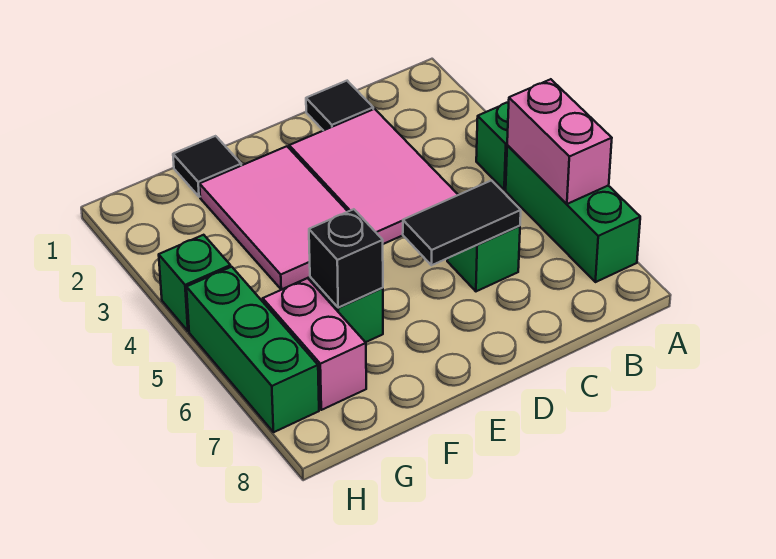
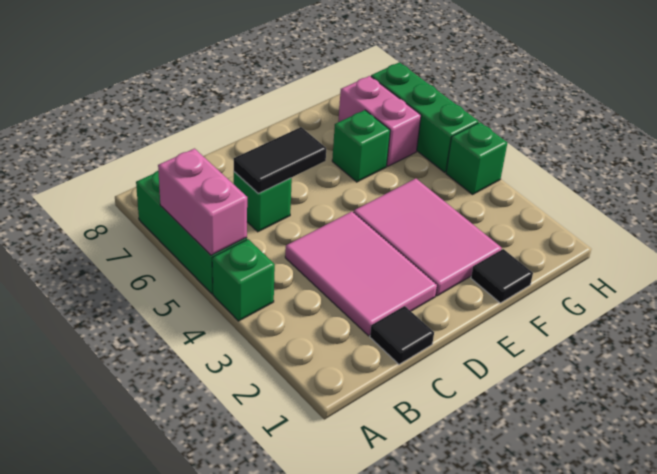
black brick F6 level 2 -> none

